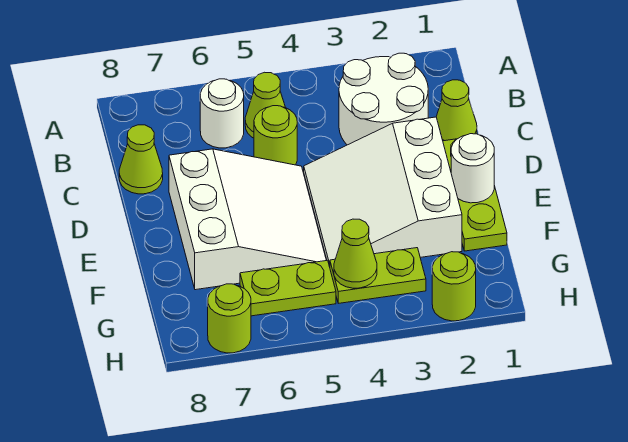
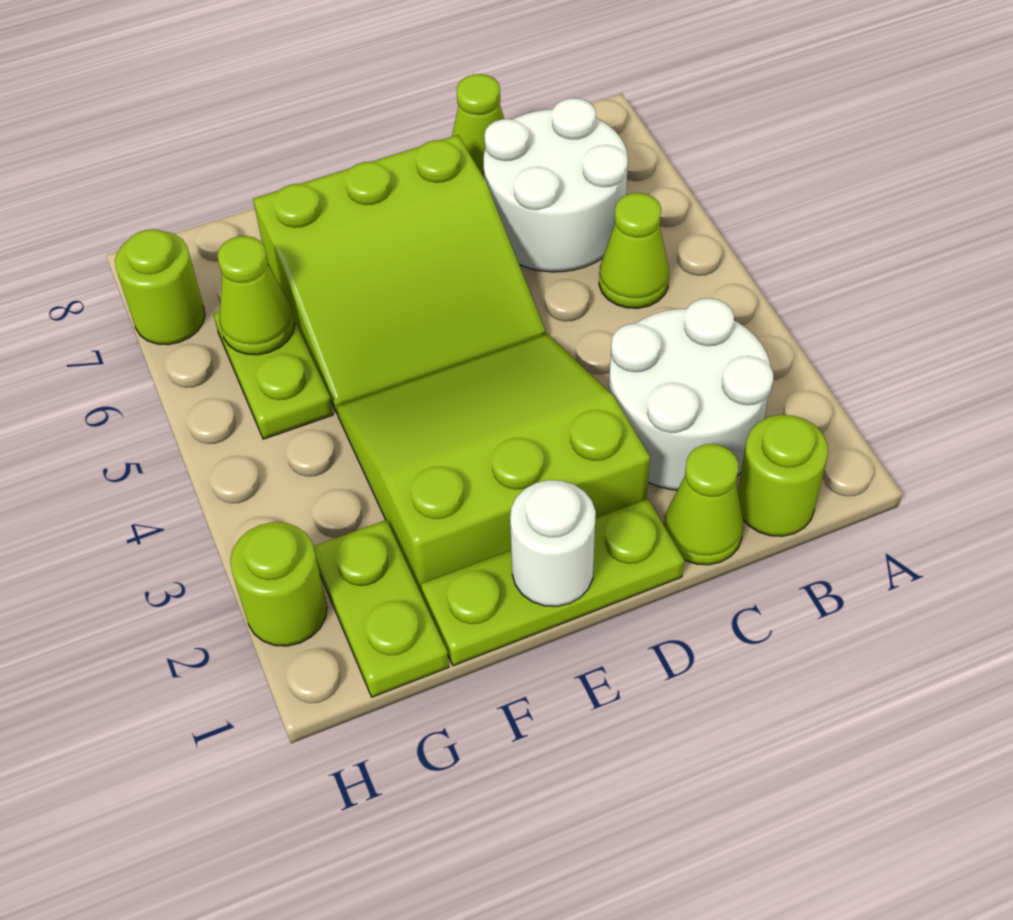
white round brick B6 level 1 -> white round brick B6:C7 level 1
lime round brick C5 level 1 -> lime round brick B1 level 1
white slope D2:F4 level 1 top 2 -> lime slope D2:F4 level 1 top 2
white slope D5:F7 level 1 top 7 -> lime slope D5:F7 level 1 top 7
lime plate G3:G4 level 1 -> lime plate G1:G2 level 1
lime cone G4 level 2 -> lime cone G6 level 2

